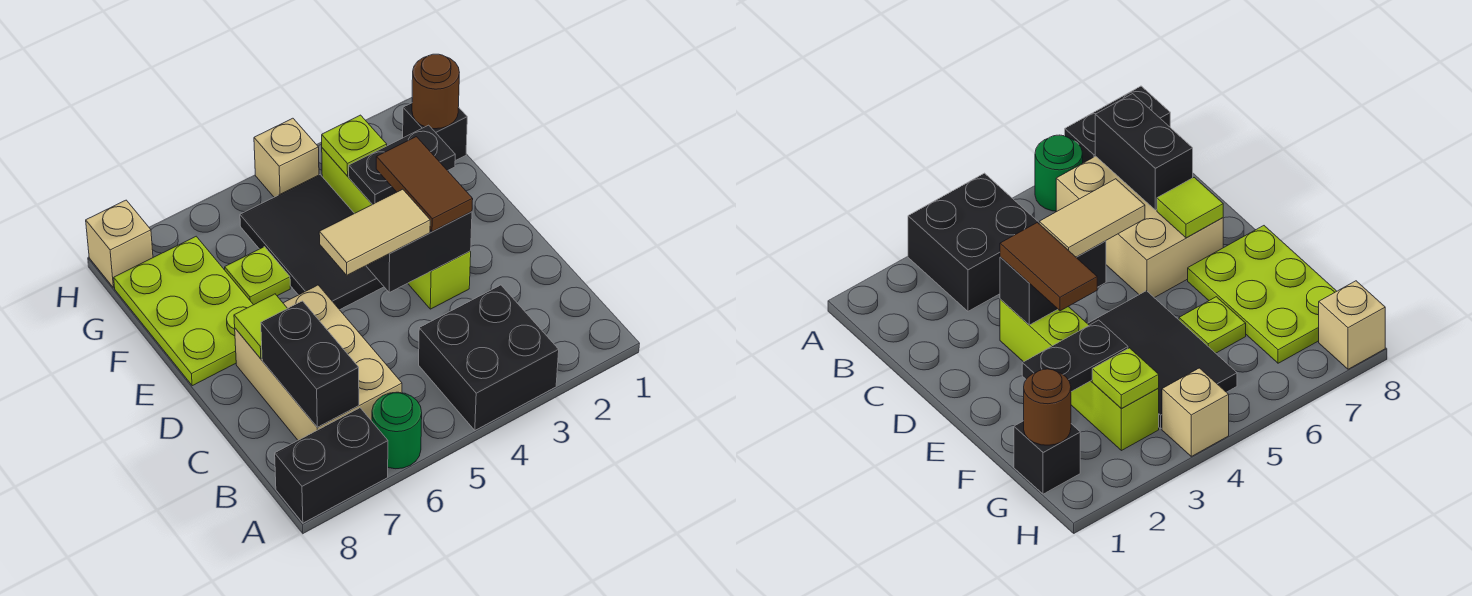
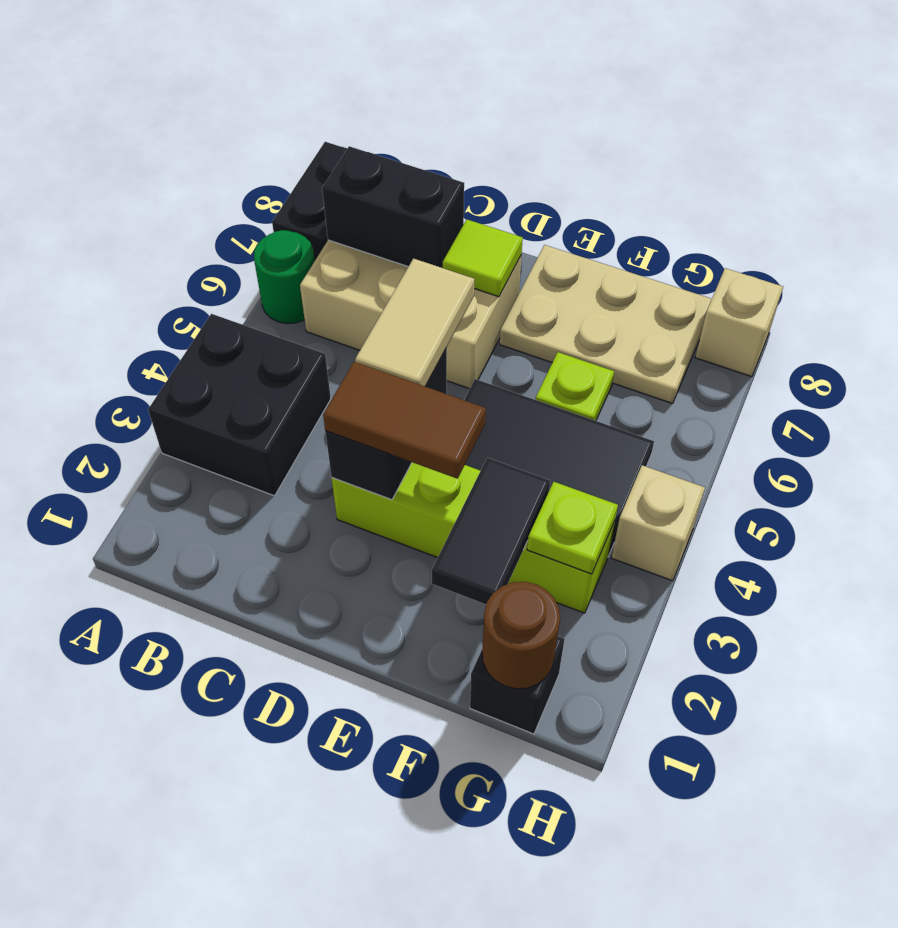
lime plate E7:G8 level 1 -> tan plate E7:G8 level 1
black plate F2:F3 level 2 -> black tile F2:F3 level 2

